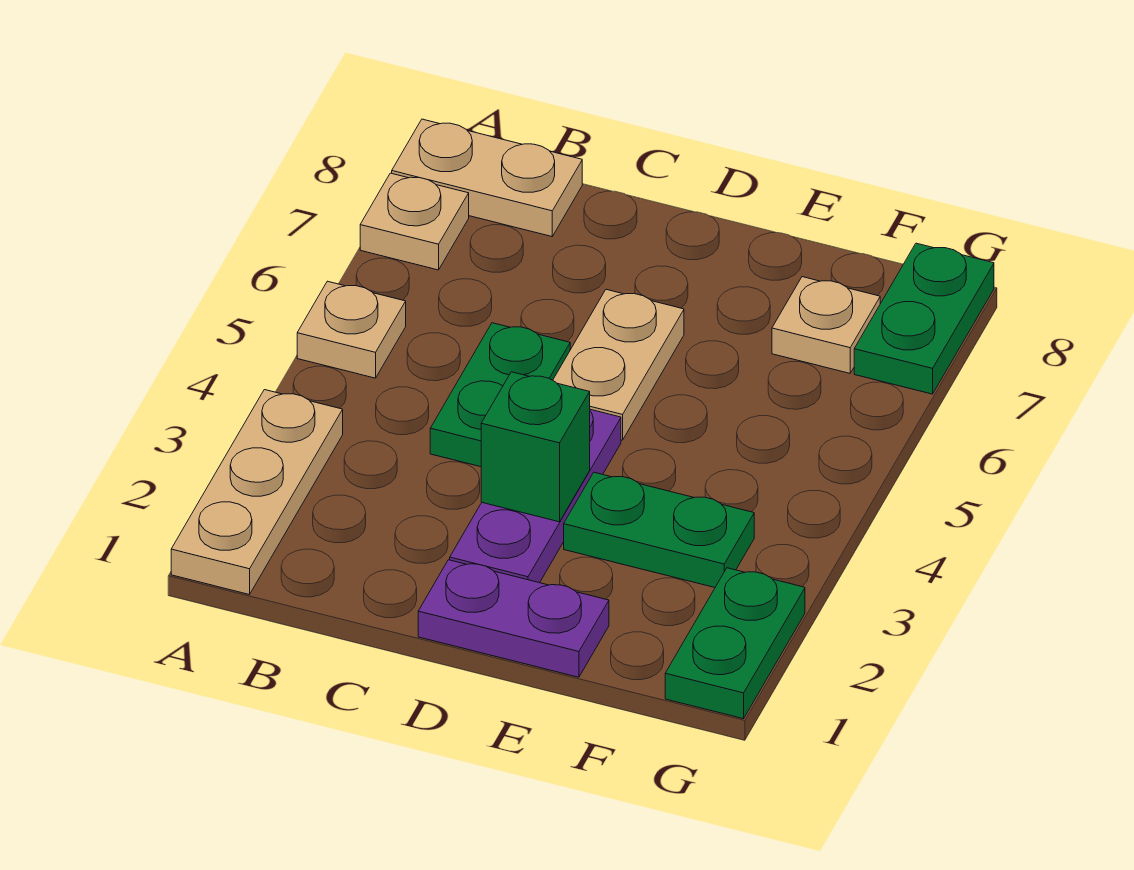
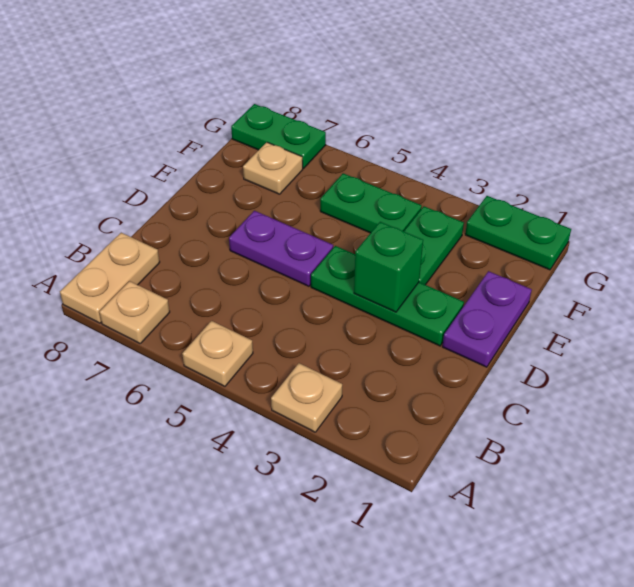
tan plate A1:A3 level 1 -> tan plate A3 level 1
green plate C4:C5 level 1 -> green plate F4:F5 level 1
purple plate D2:D4 level 1 -> green plate D2:D4 level 1
tan plate D5:D6 level 1 -> purple plate D5:D6 level 1

